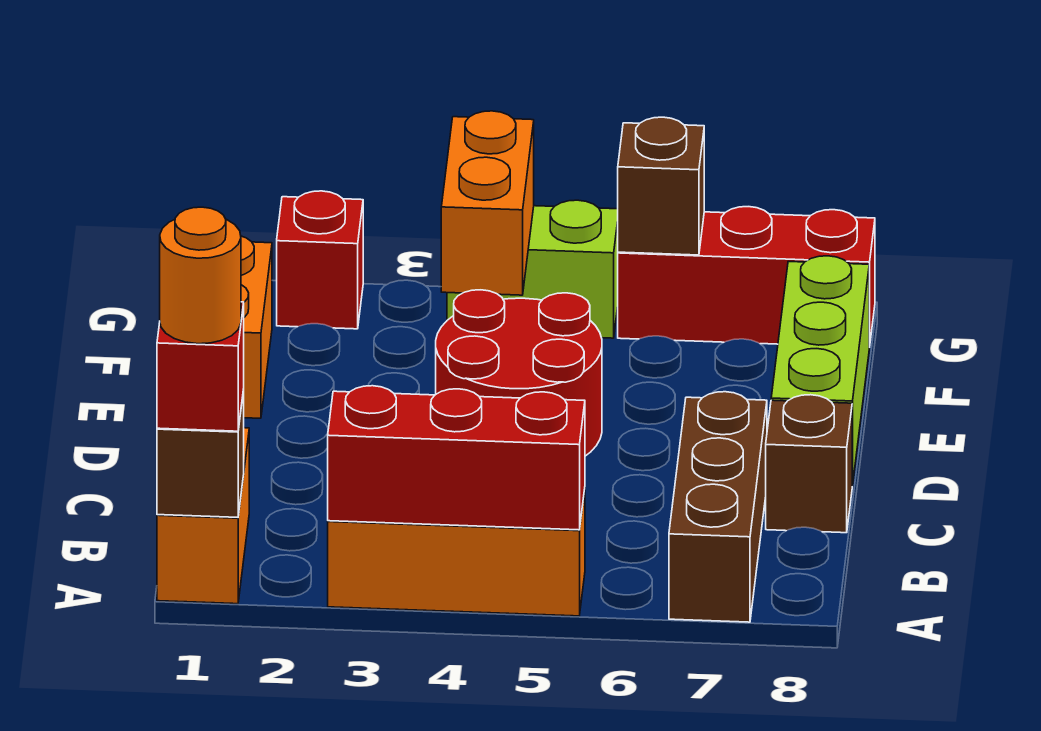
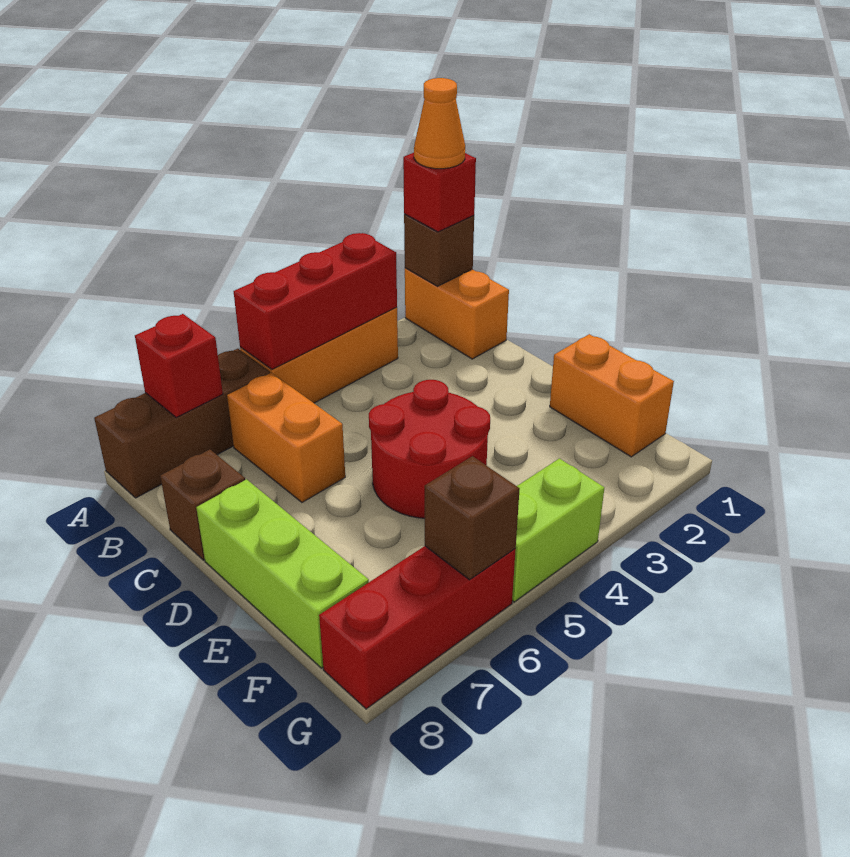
orange round brick A1 level 4 -> orange cone A1 level 4
brown brick A7:C7 level 1 -> brown brick A6:A8 level 1
orange brick F4:G4 level 2 -> orange brick B6:C6 level 1
red brick G2 level 1 -> red brick A7 level 2

